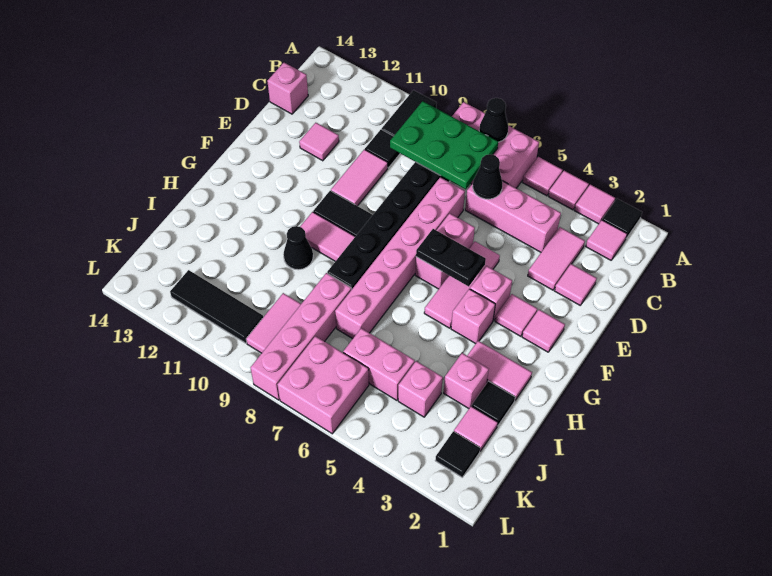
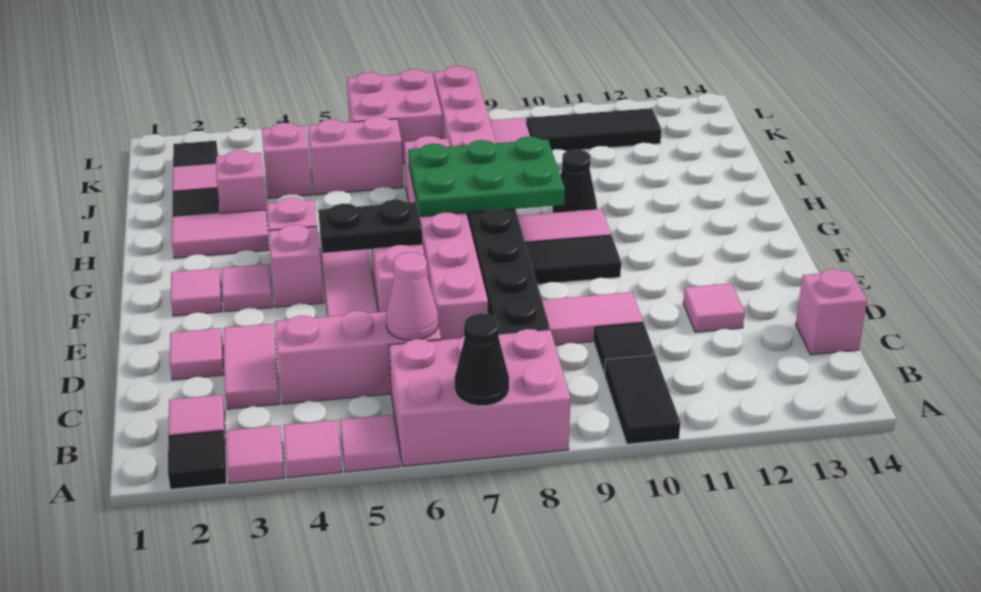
green plate B7:C9 level 2 -> green plate G7:H9 level 2
black cone C6 level 2 -> pink cone C6 level 2
pink tile D10:E10 level 1 -> pink tile D9:D10 level 1

